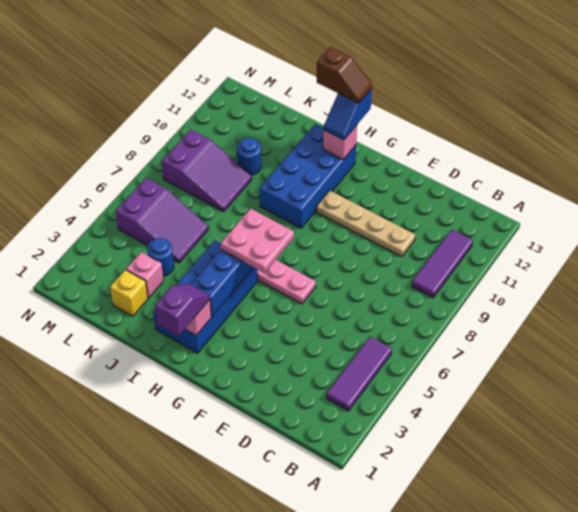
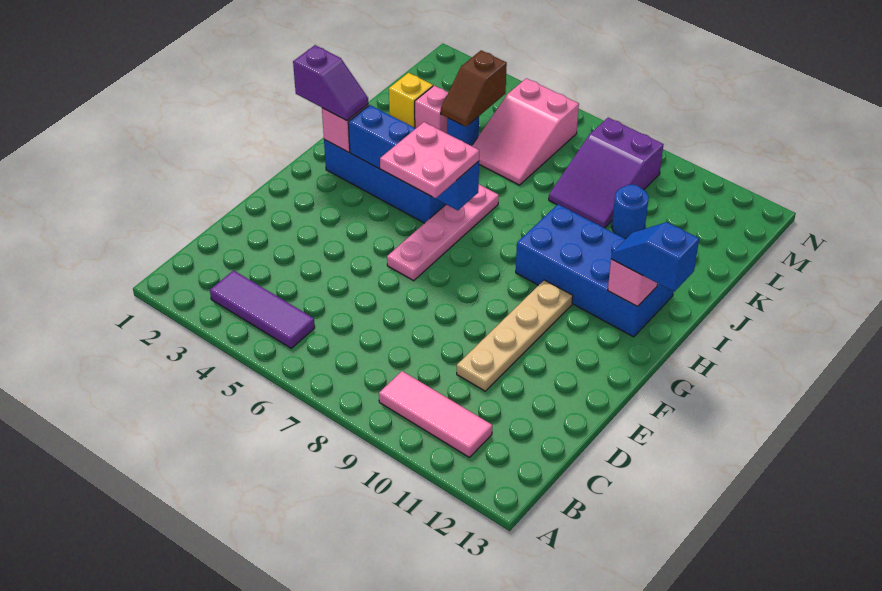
purple tile B9:B11 level 1 -> pink tile B9:B11 level 1
brown slope H13:I13 level 4 top I -> brown slope K4:L4 level 2 top L
purple slope K5:M6 level 1 top M -> pink slope K5:M6 level 1 top M

